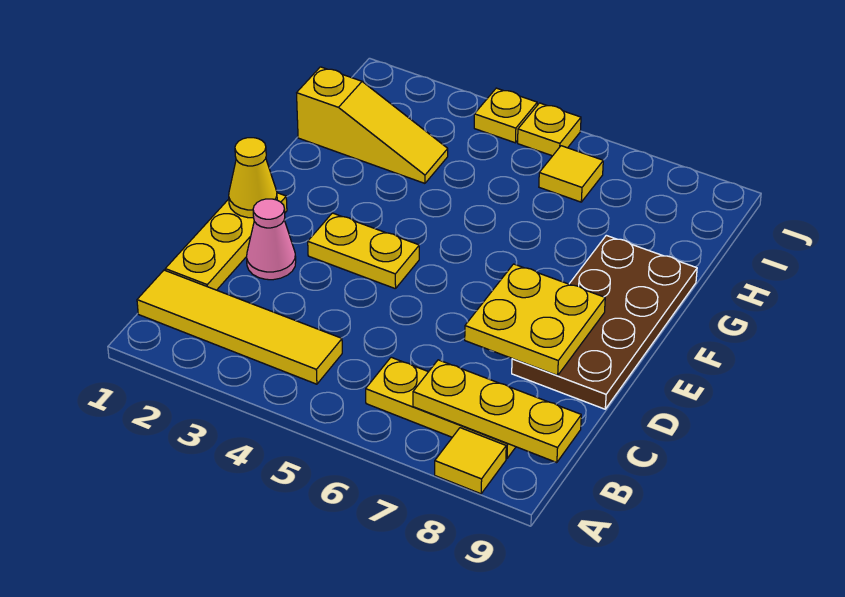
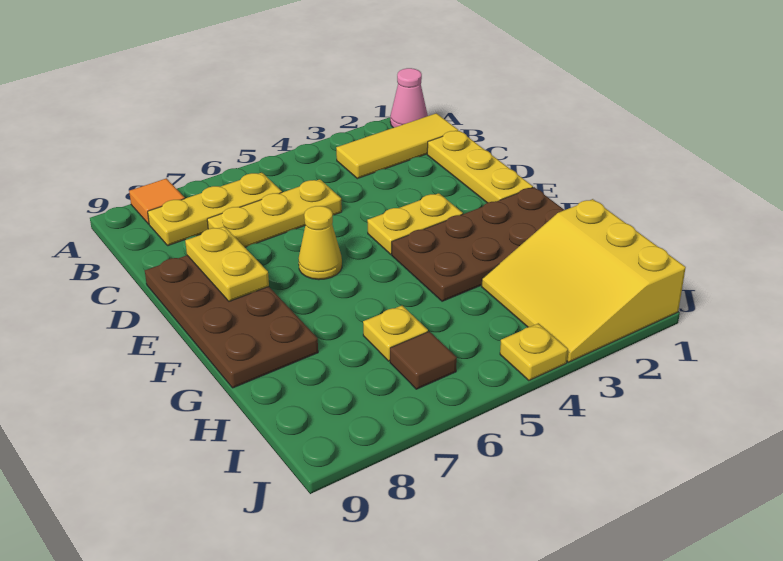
yellow tile A8 level 1 -> orange tile A8 level 1
yellow tile B1:B4 level 1 -> yellow tile B1:B3 level 1
yellow plate B7:B9 level 2 -> yellow plate C5:C7 level 1
pink cone D2 level 1 -> pink cone A1 level 1
yellow plate D7:E8 level 2 -> yellow plate D8:E8 level 2
yellow cone E1 level 2 -> yellow cone E6 level 1
none -> brown plate F1:G4 level 1
yellow slope H1:H3 level 1 top 1 -> yellow slope H1:J3 level 1 top 1
yellow tile I6 level 1 -> brown tile I6 level 1
yellow plate J5 level 1 -> yellow plate H6 level 1

